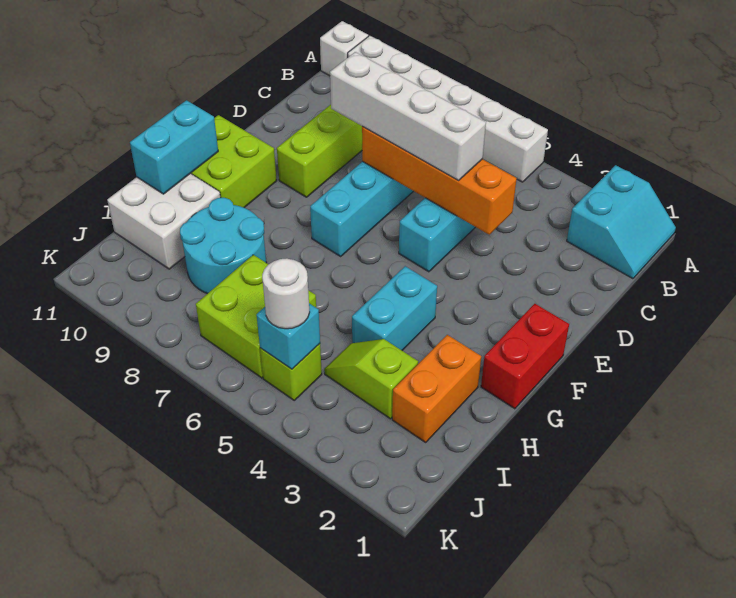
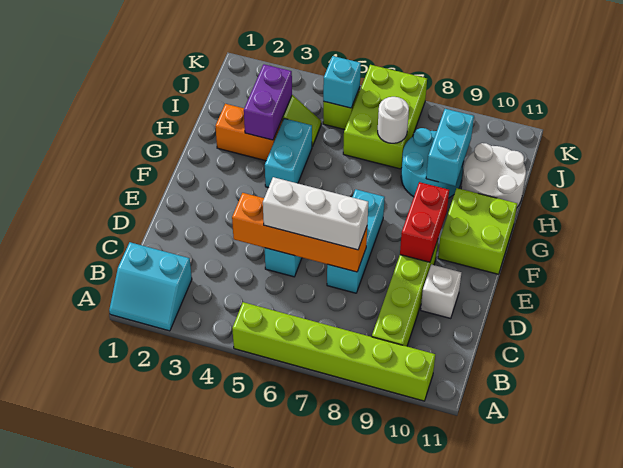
cyan slope A1:B2 level 1 top 2 -> cyan slope A1:B2 level 1 top B
white brick A5:A10 level 1 -> lime brick A5:A10 level 1
white brick A11 level 1 -> white brick D10 level 1
white brick D5:D8 level 3 -> white brick D5:D7 level 3
red brick F1:G1 level 1 -> red brick E9:F9 level 2
cyan brick G11:H11 level 2 -> cyan brick H9:I9 level 2
orange brick H2:I2 level 1 -> orange brick H2:H3 level 1
none -> purple brick H3:I3 level 2
white brick H10:I11 level 1 -> white round brick H10:I11 level 1
lime brick I6:J7 level 1 -> lime brick I6:K7 level 1
white round brick J5 level 3 -> white round brick I7 level 2

